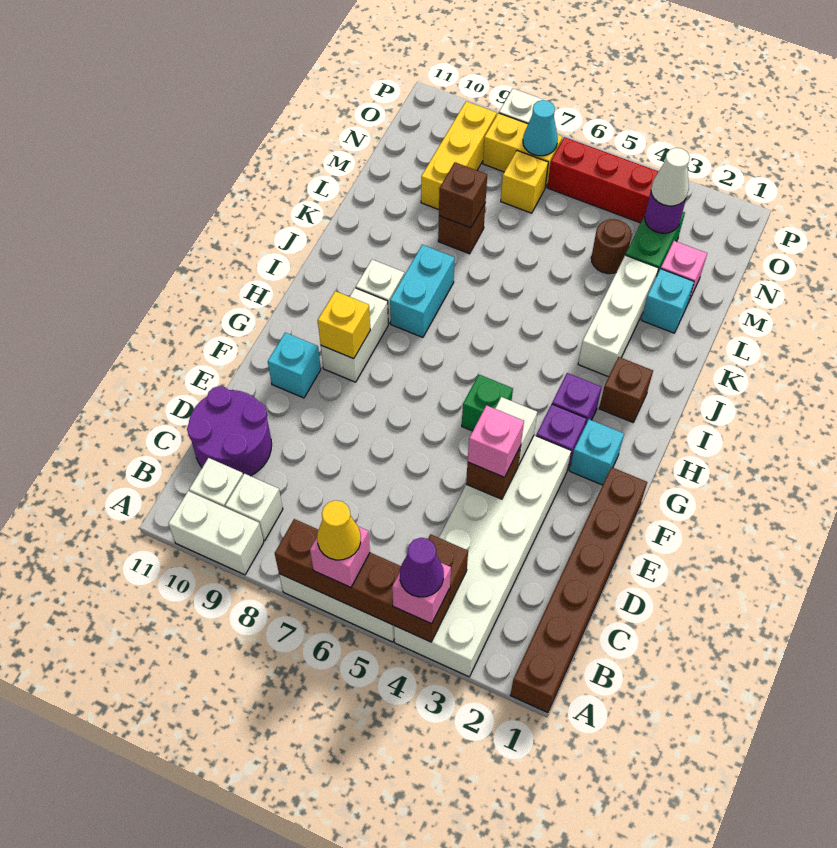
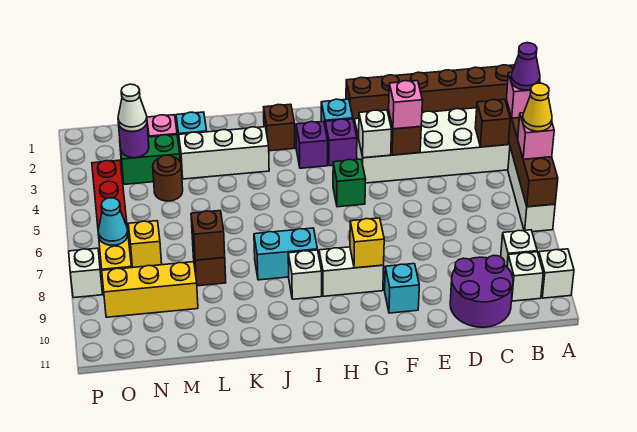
white brick A9:A10 level 1 -> white brick A10 level 1

